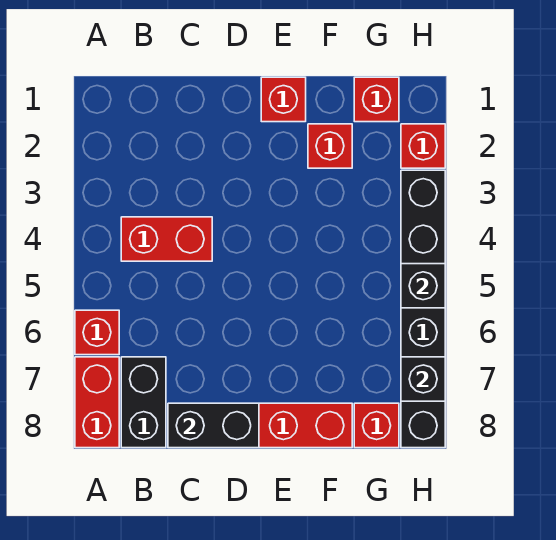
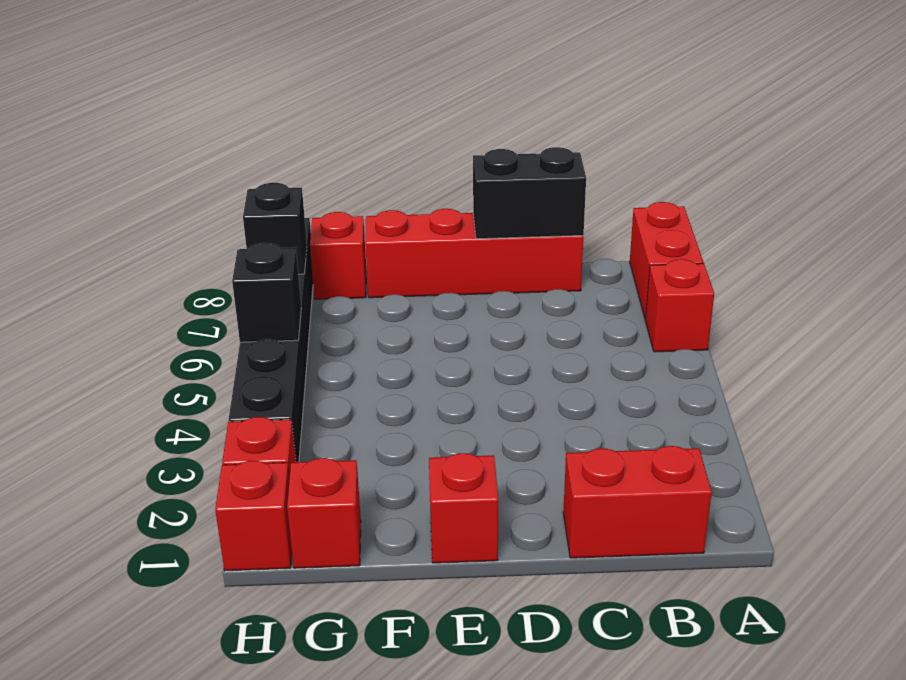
red brick B4:C4 level 1 -> red brick B1:C1 level 1
black brick B7:B8 level 1 -> none
red brick F2 level 1 -> red brick H1 level 1

